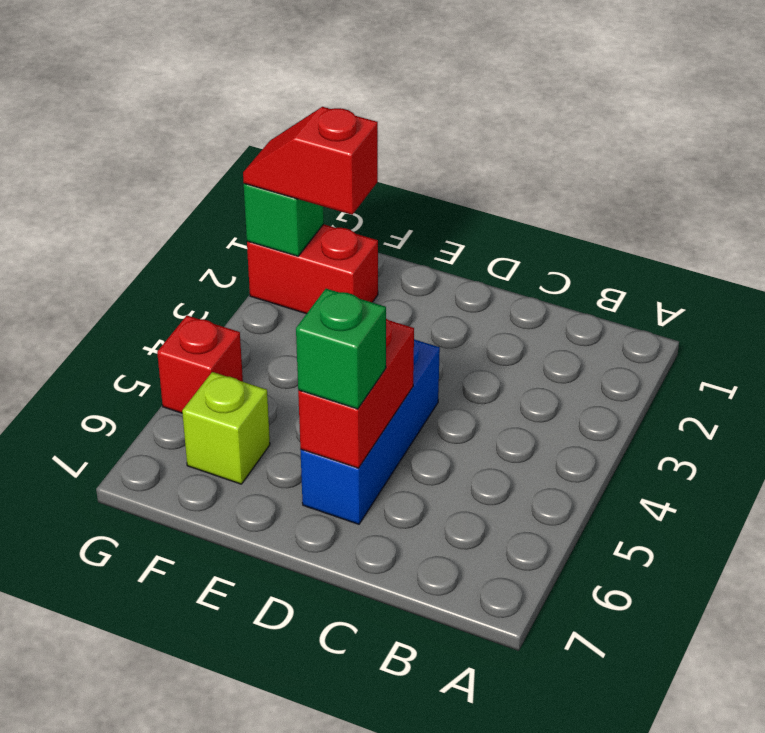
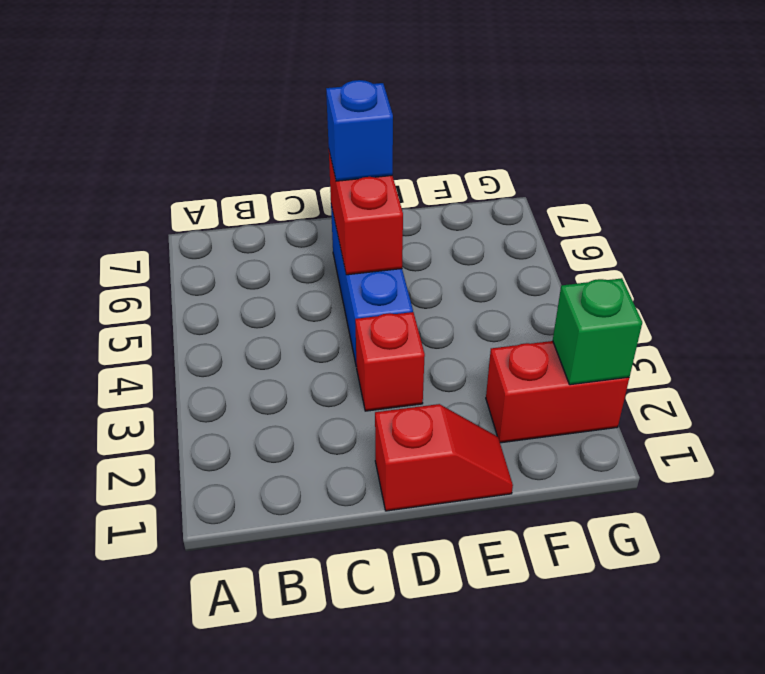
green brick D6 level 3 -> blue brick D6 level 3
red slope F2:G2 level 3 top F -> red slope D1:E1 level 1 top D
lime brick F6 level 1 -> none
red brick G5 level 1 -> red brick D3 level 1

